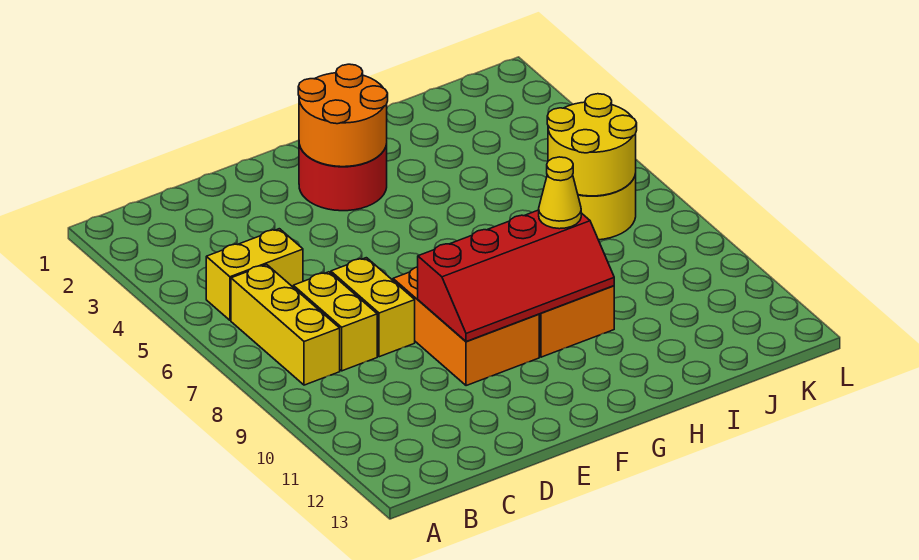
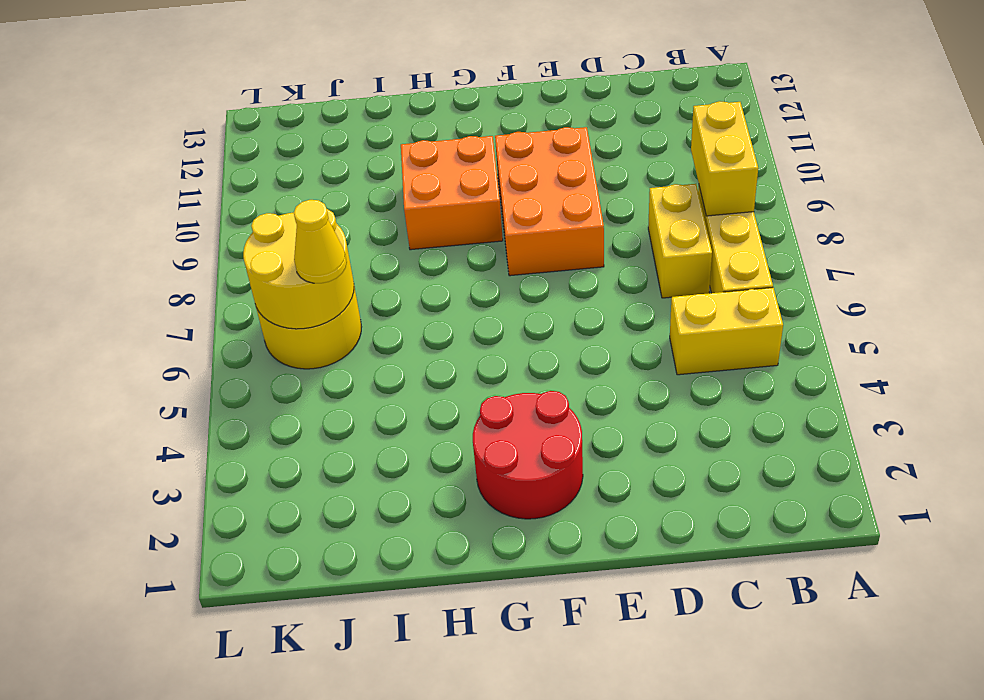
yellow brick D7:D8 level 1 -> yellow brick B8:B9 level 2
red slope E9:H10 level 2 top 9 -> none
orange round brick F2:G3 level 2 -> none
yellow cone H9 level 3 -> yellow cone J6 level 3

